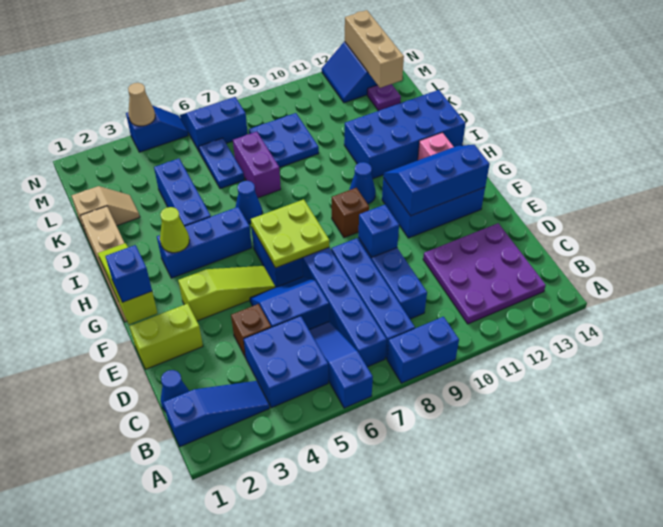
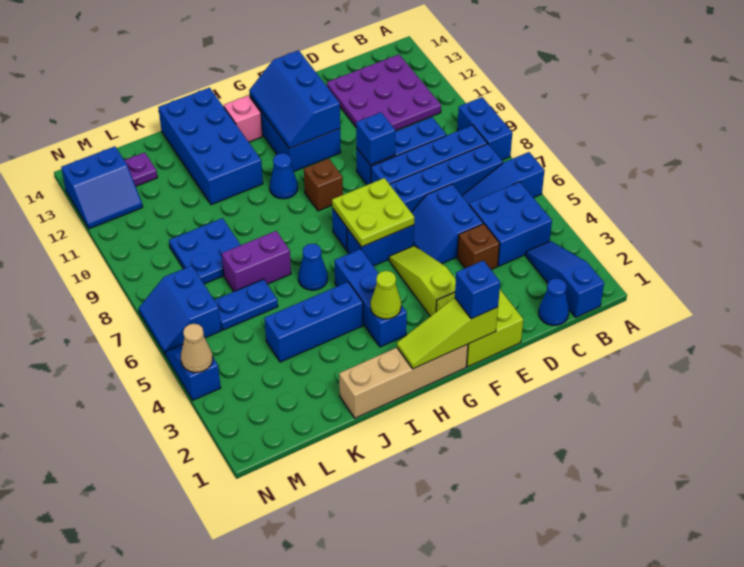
lime brick E1:E2 level 1 -> lime brick E1:F2 level 1
tan slope K1:K2 level 1 top 1 -> none
tan brick L13:N13 level 2 -> none

